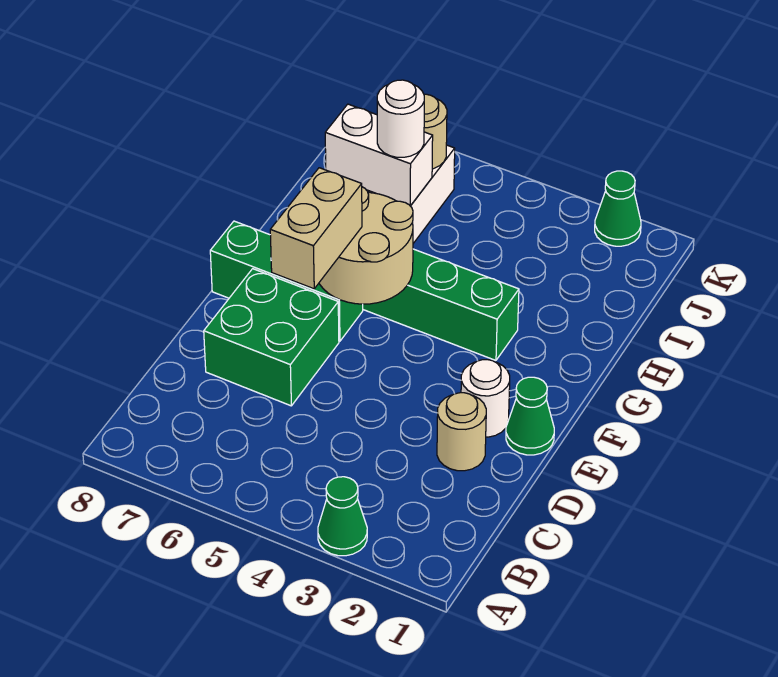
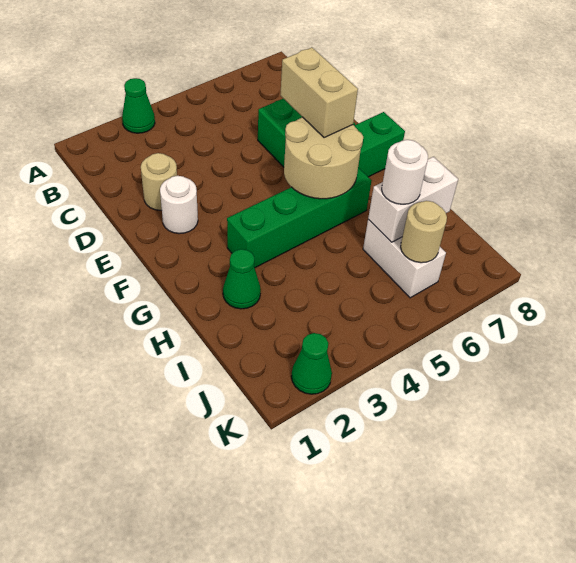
green cone E1 level 1 -> green cone H2 level 1

